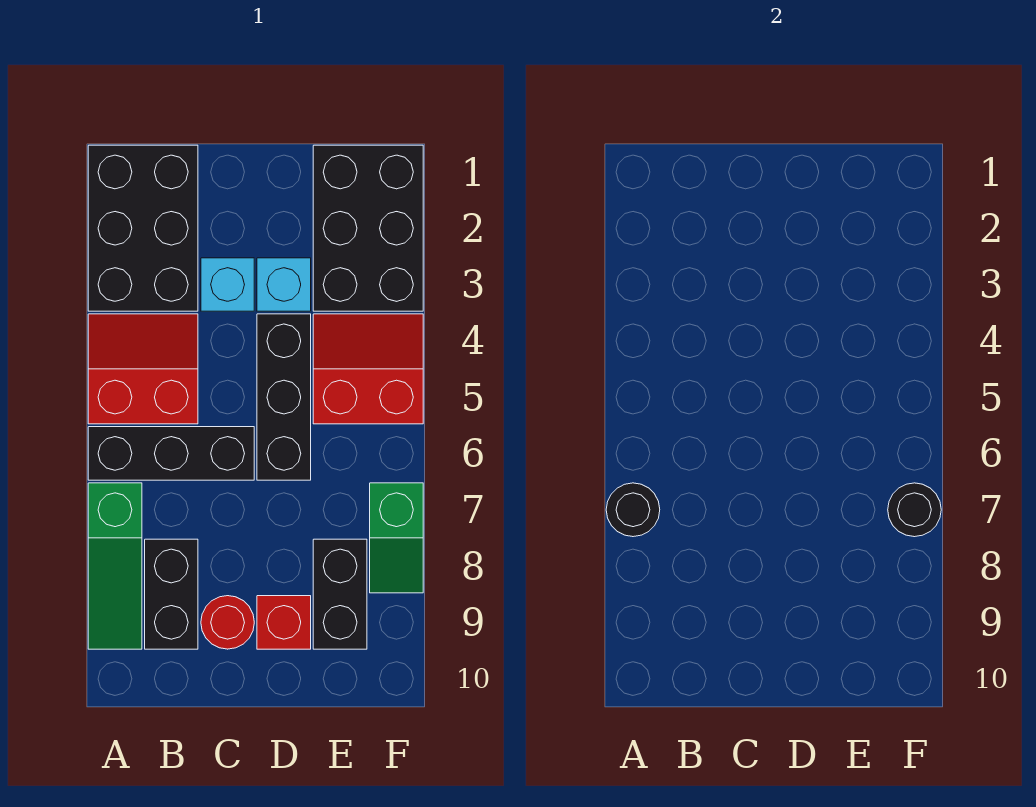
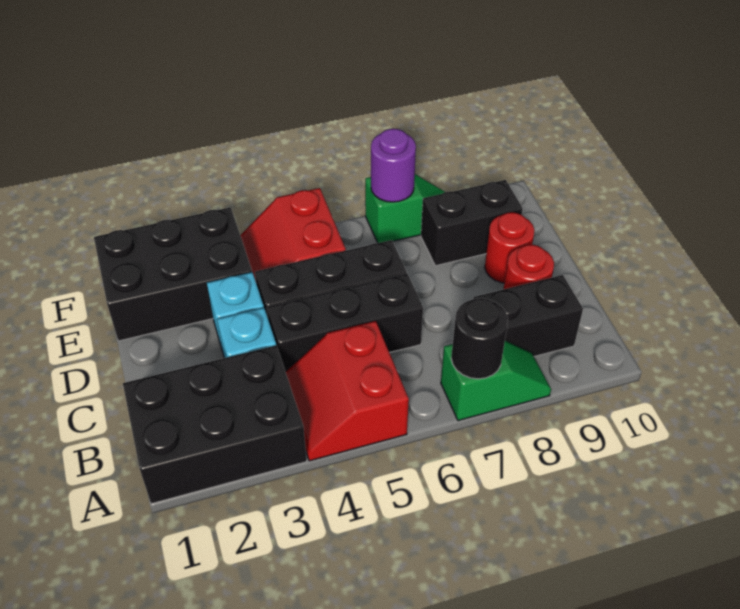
black brick A6:C6 level 1 -> black brick C4:C6 level 1
green slope A7:A9 level 1 top 7 -> green slope A7:A8 level 1 top 7
red brick D9 level 1 -> red round brick D9 level 1
black round brick F7 level 2 -> purple round brick F7 level 2

